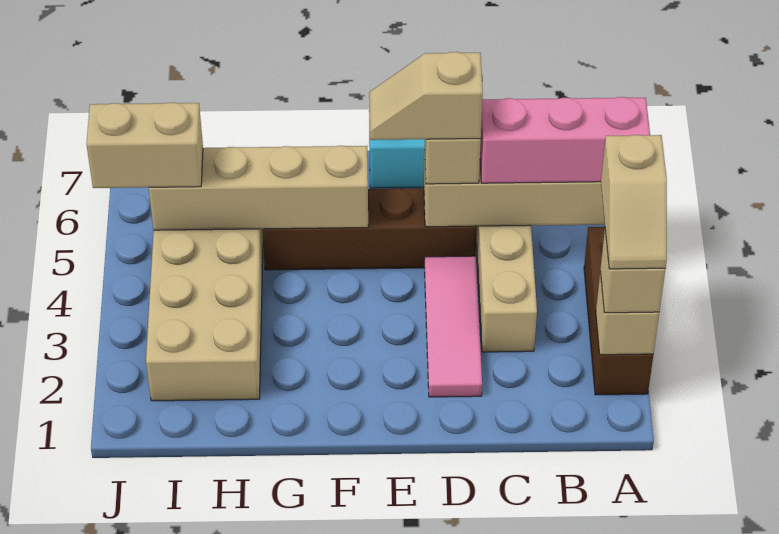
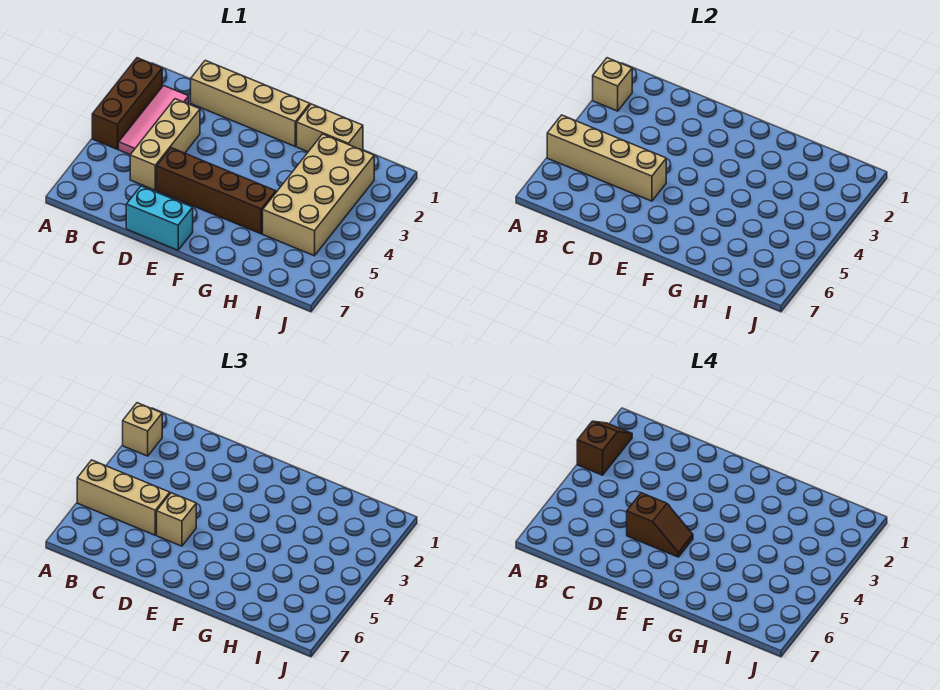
tan slope A2:A3 level 4 top 3 -> brown slope A2:A3 level 4 top 3
pink brick A5:C5 level 3 -> tan brick A5:C5 level 3
pink tile D2:D4 level 1 -> pink tile B2:B4 level 1
tan slope D5:E5 level 4 top D -> brown slope D5:E5 level 4 top D
tan brick F5:I5 level 2 -> tan brick C1:F1 level 1
tan brick I5:J5 level 3 -> tan brick G1:H1 level 1

